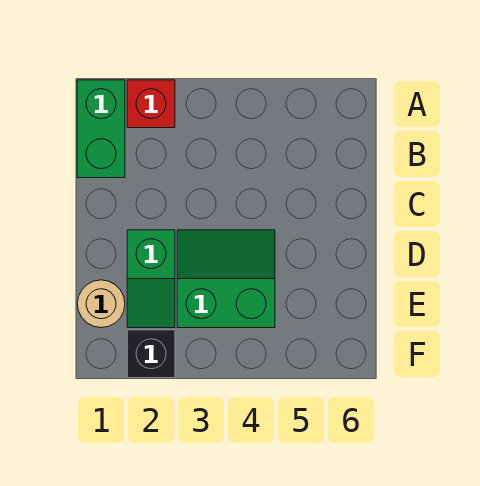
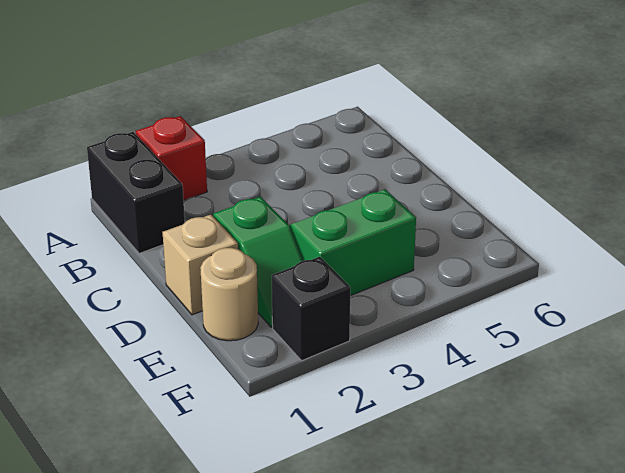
green brick A1:B1 level 1 -> black brick A1:B1 level 1
none -> tan brick D1 level 1

